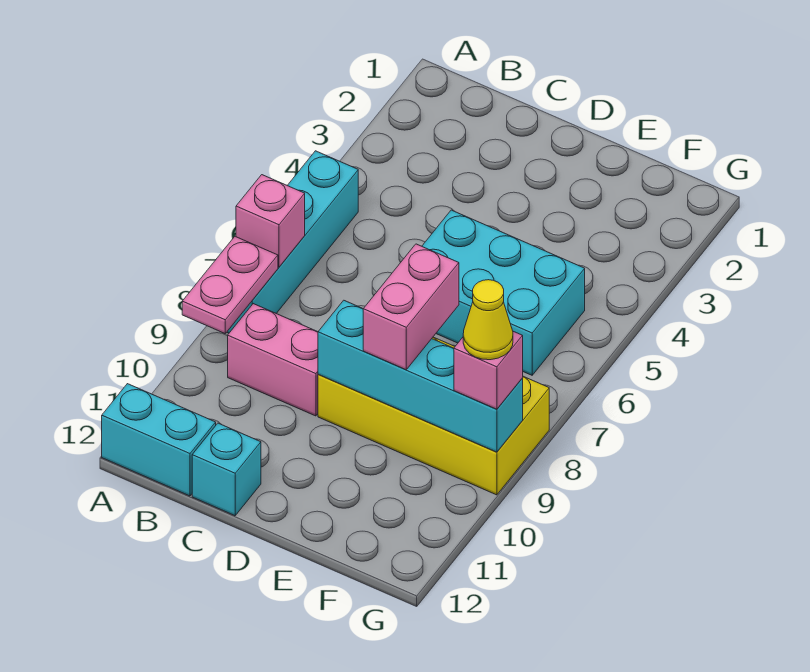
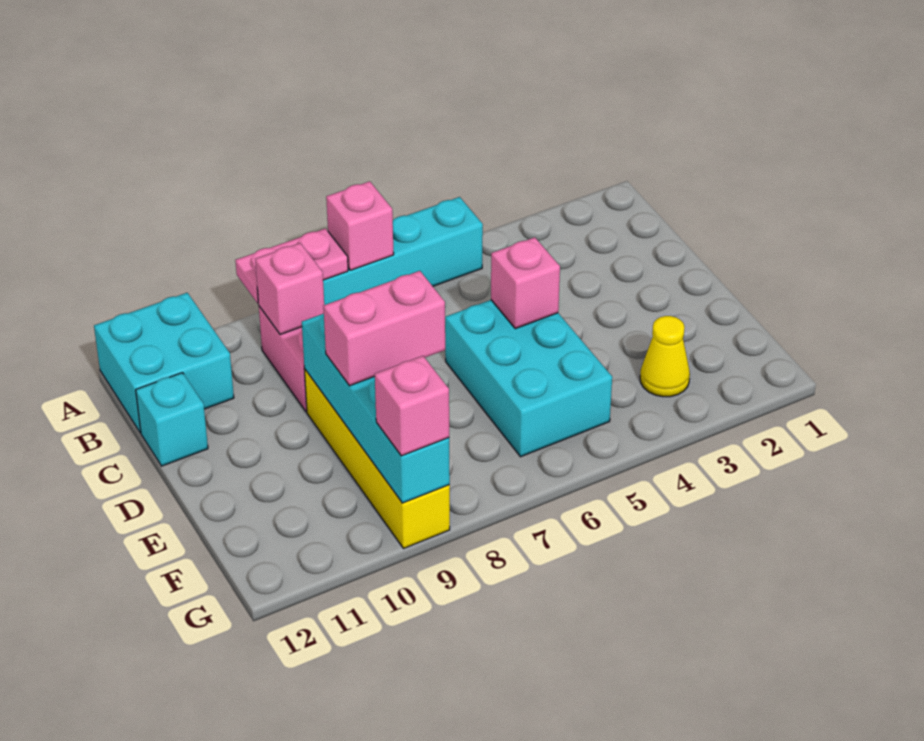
cyan brick A12:B12 level 1 -> cyan brick A11:B12 level 1
none -> pink brick B9 level 2
none -> pink brick D5 level 2
yellow brick D8:G9 level 1 -> yellow brick D9:G9 level 1
yellow cone G9 level 4 -> yellow cone F3 level 1

